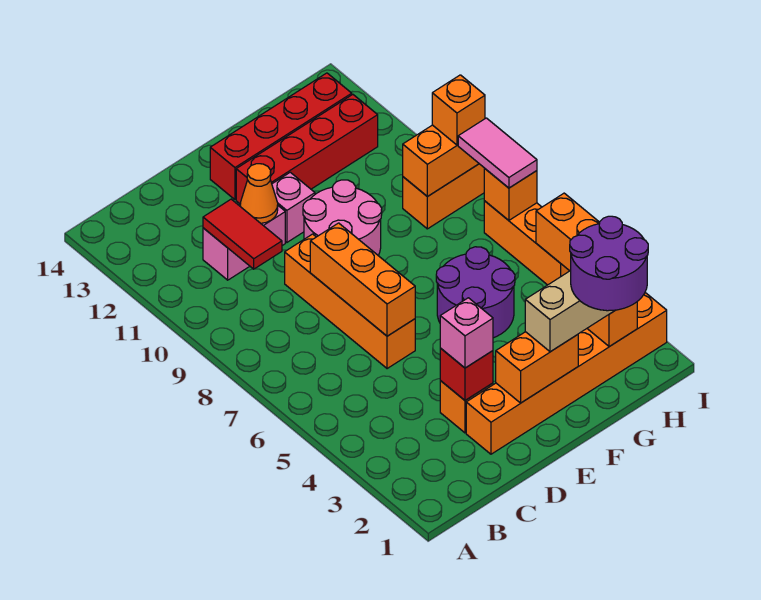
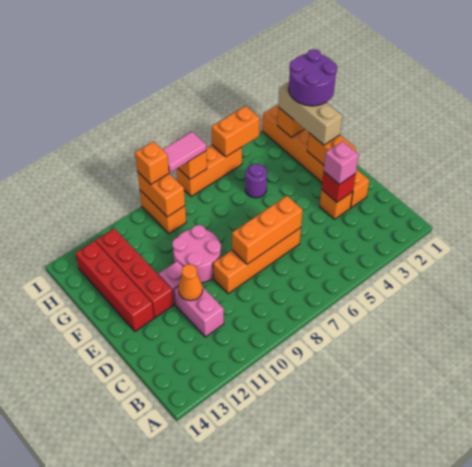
red tile C10:C11 level 2 -> none
purple round brick F5:G6 level 1 -> purple round brick G5 level 1

